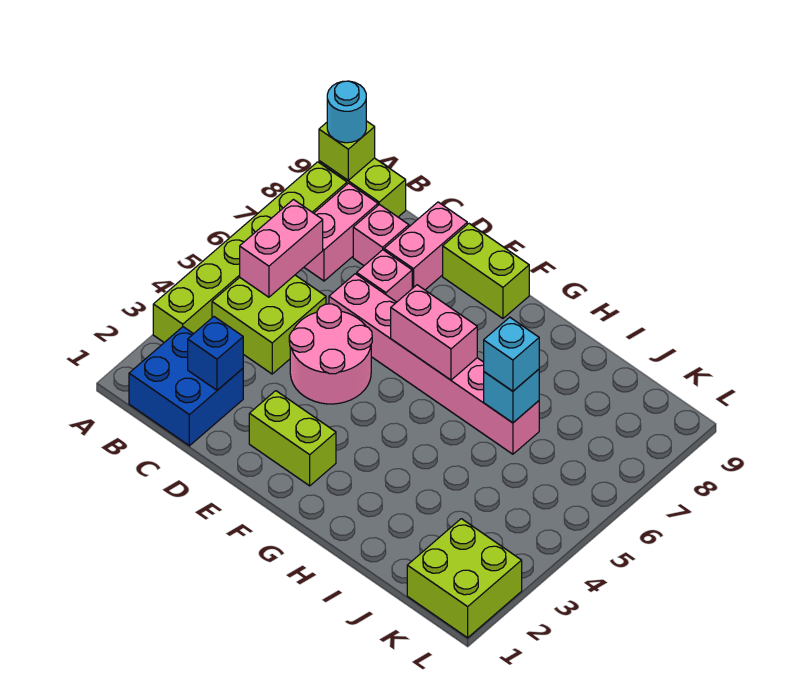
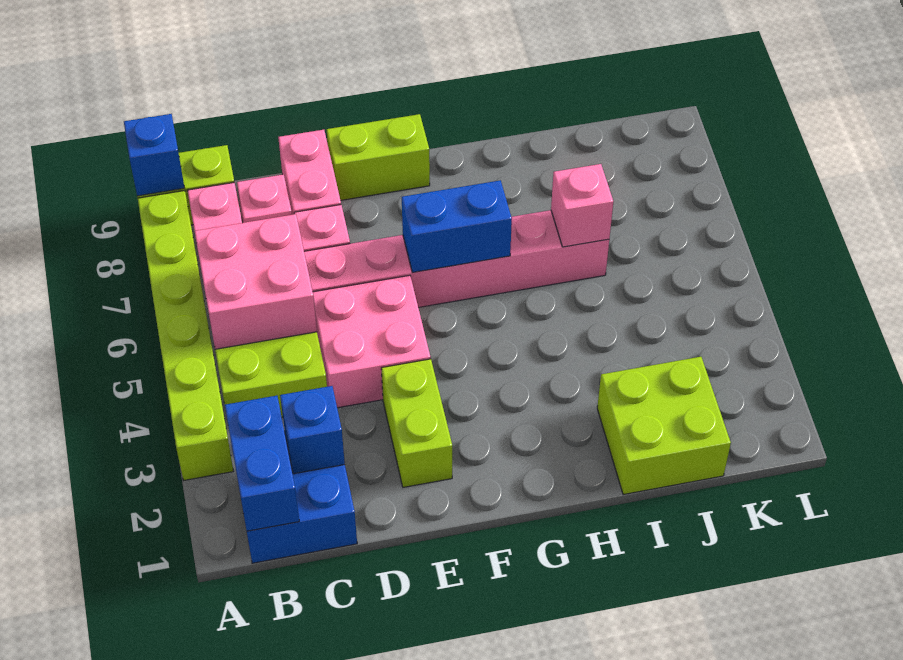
lime brick A9 level 2 -> blue brick A9 level 2
cyan round brick A9 level 3 -> none
none -> blue brick B1:B2 level 2
pink brick B5:B6 level 2 -> pink brick B5:C6 level 2
pink round brick D4:E5 level 1 -> pink brick D4:E5 level 1
lime brick E2:F2 level 1 -> lime brick E2:E3 level 1
pink brick F6:G6 level 2 -> blue brick F6:G6 level 2
cyan brick I6 level 2 -> pink brick I6 level 2
cyan brick I6 level 3 -> none
lime brick K1:L2 level 1 -> lime brick I1:J2 level 1

